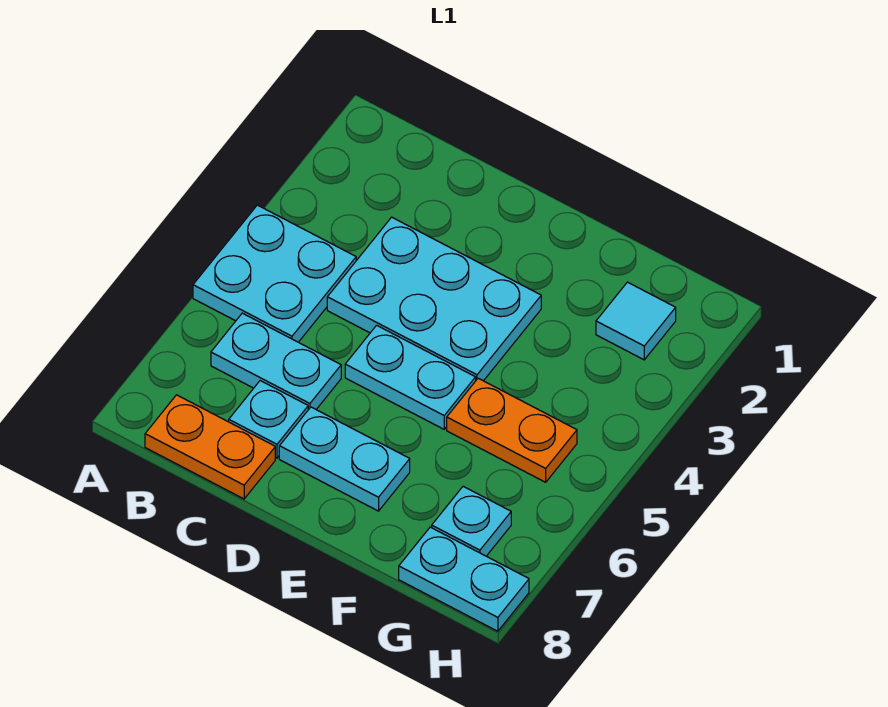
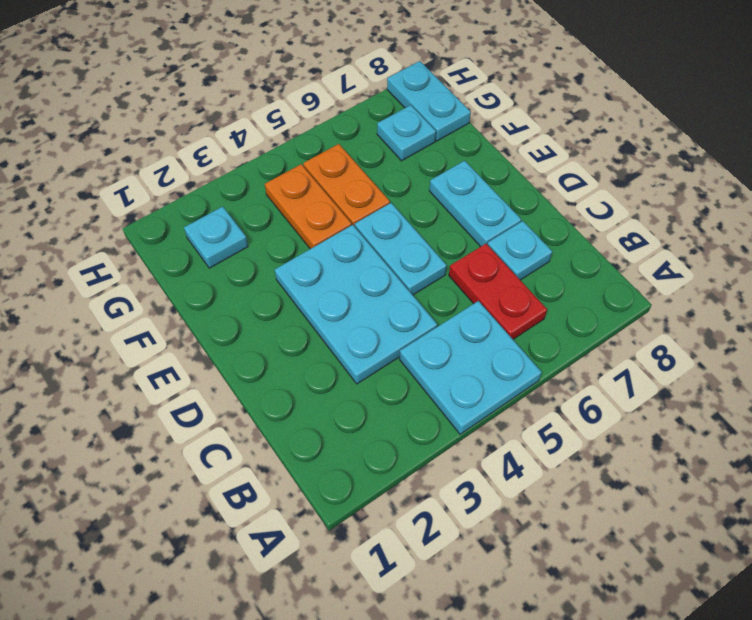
cyan plate B6:C6 level 1 -> red plate B6:C6 level 1
orange plate B8:C8 level 1 -> orange plate F4:G4 level 1
cyan tile G2 level 1 -> cyan plate G2 level 1

